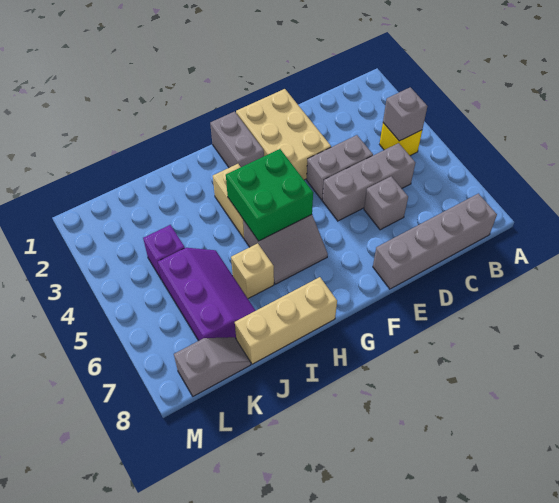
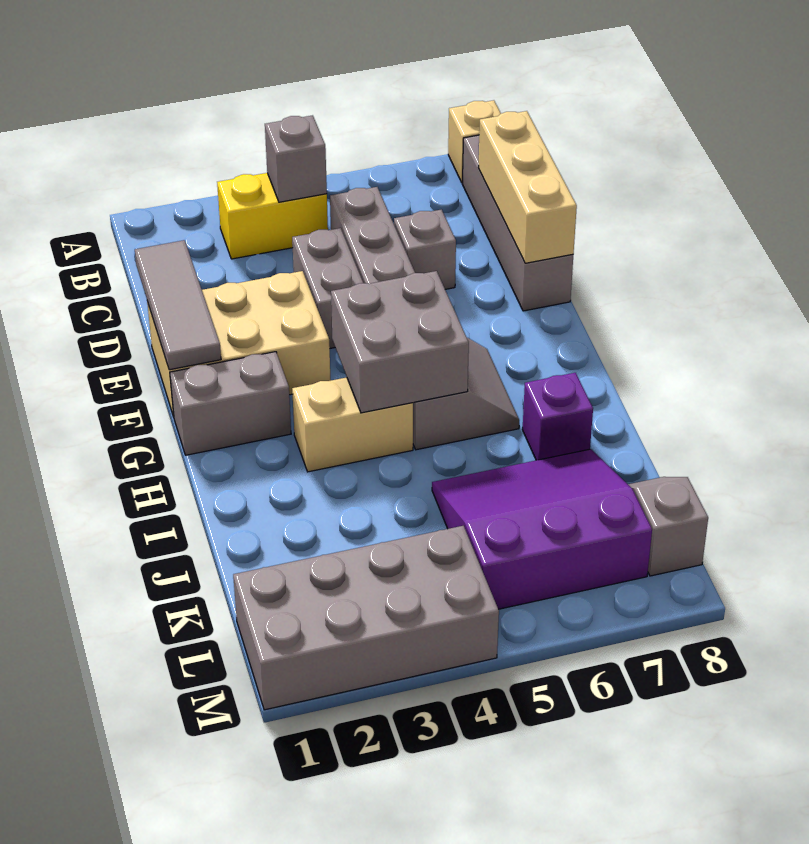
yellow brick B4 level 1 -> yellow brick B3:B4 level 1
none -> grey tile D1:F1 level 2
green brick G4:H5 level 2 -> grey brick G4:H5 level 2
tan brick H8:J8 level 1 -> tan brick C8:E8 level 2
tan brick I6 level 1 -> tan brick A8 level 1
purple slope J5:K7 level 1 top K -> purple slope J5:L7 level 1 top L
purple brick K4 level 1 -> purple brick I7 level 1
none -> grey brick L1:M4 level 1

